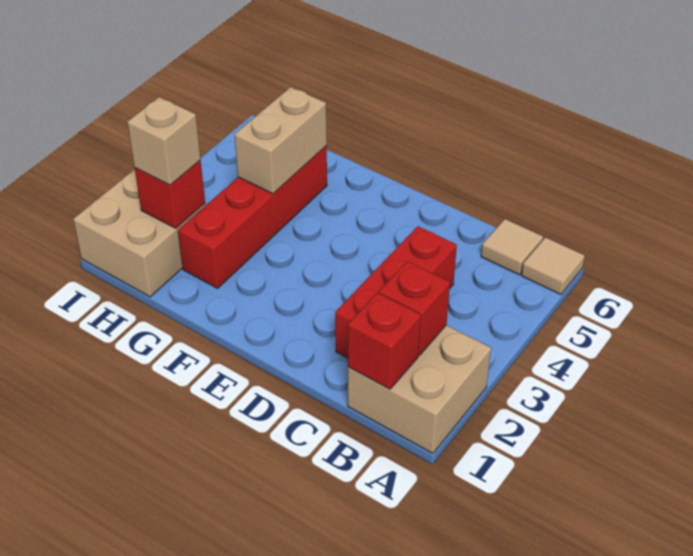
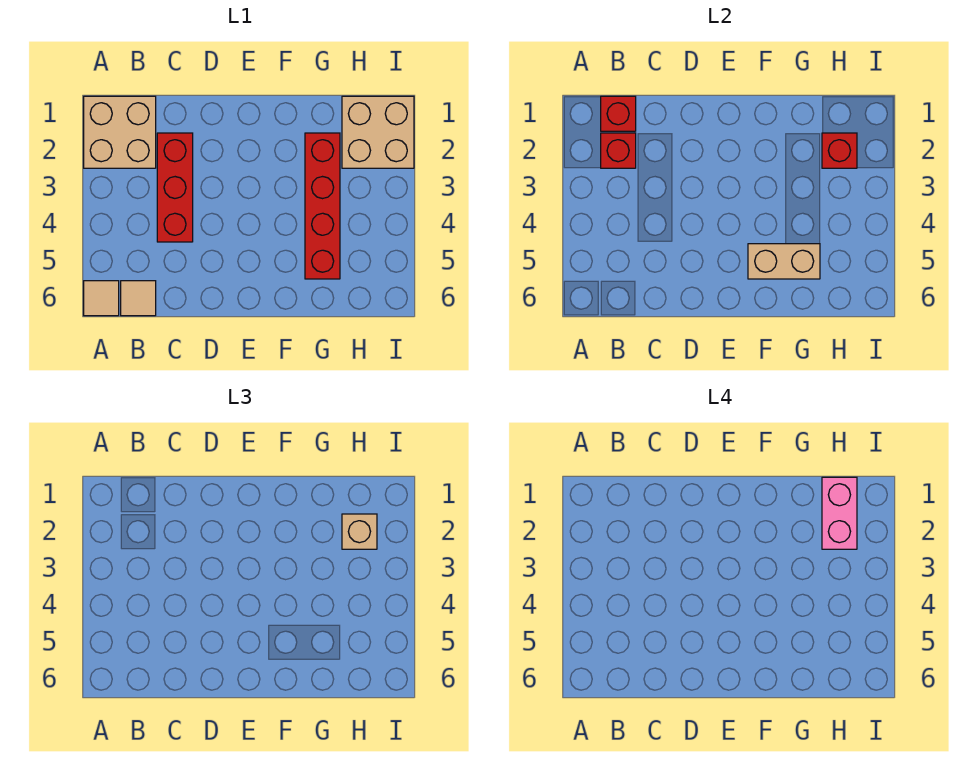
tan brick G4:G5 level 2 -> tan brick F5:G5 level 2
none -> pink brick H1:H2 level 4

